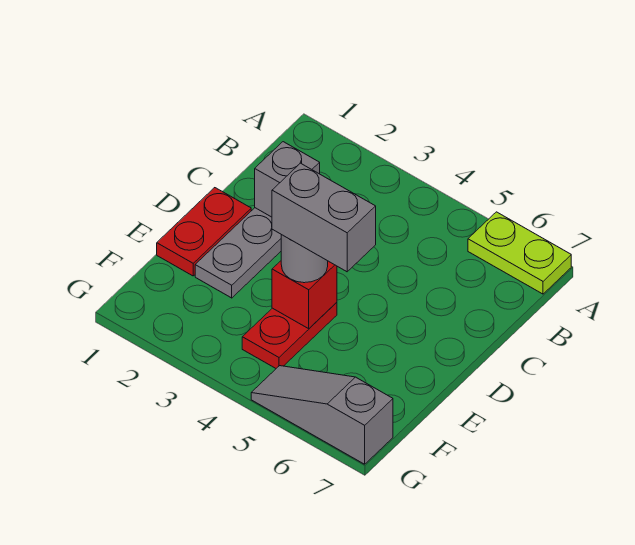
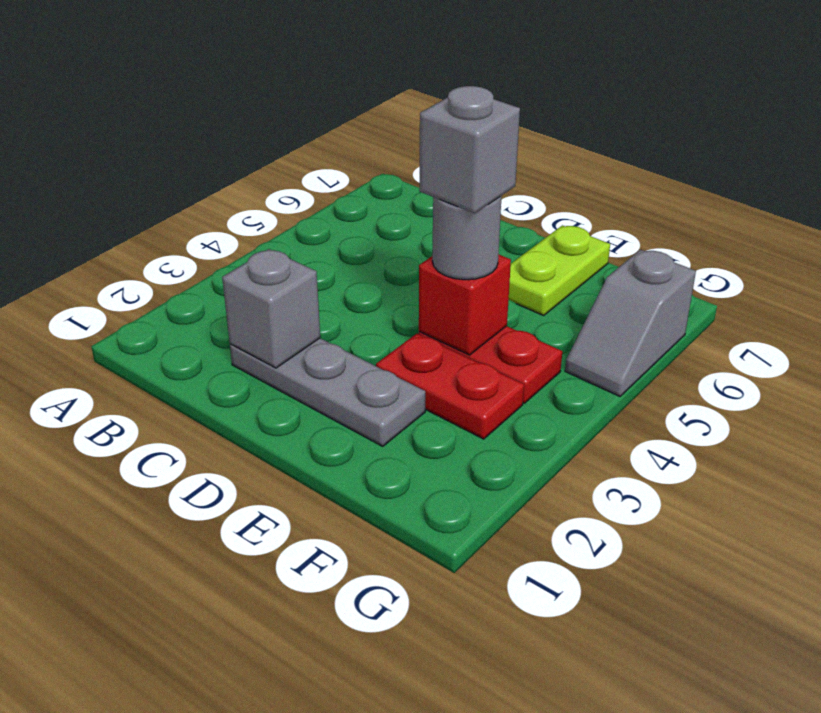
lime plate A6:A7 level 1 -> lime plate E6:E7 level 1
red plate D1:E1 level 1 -> red plate E3:F3 level 1
grey brick E4:E5 level 4 -> grey brick E4 level 4
grey slope G5:G7 level 1 top 7 -> grey slope G5:G6 level 1 top 6

